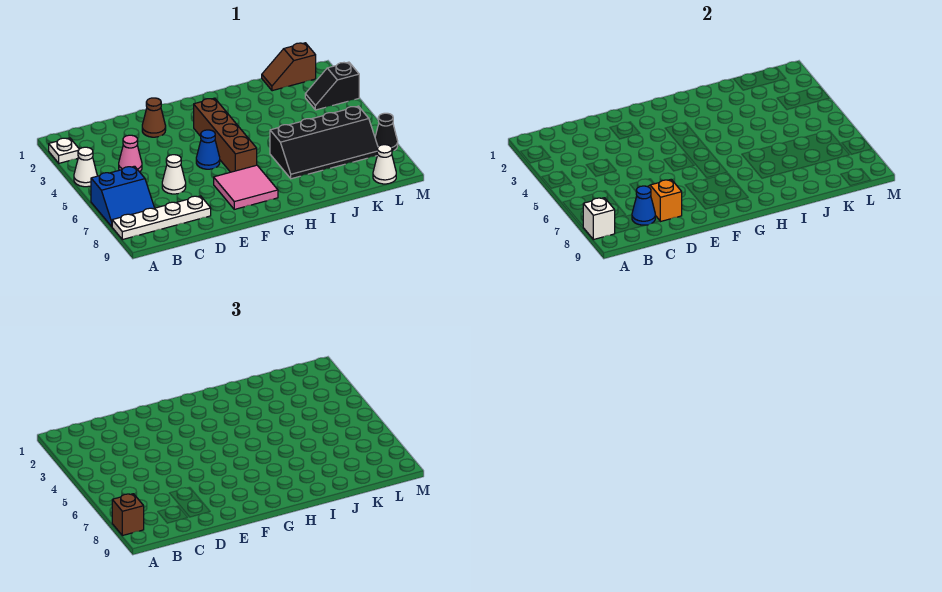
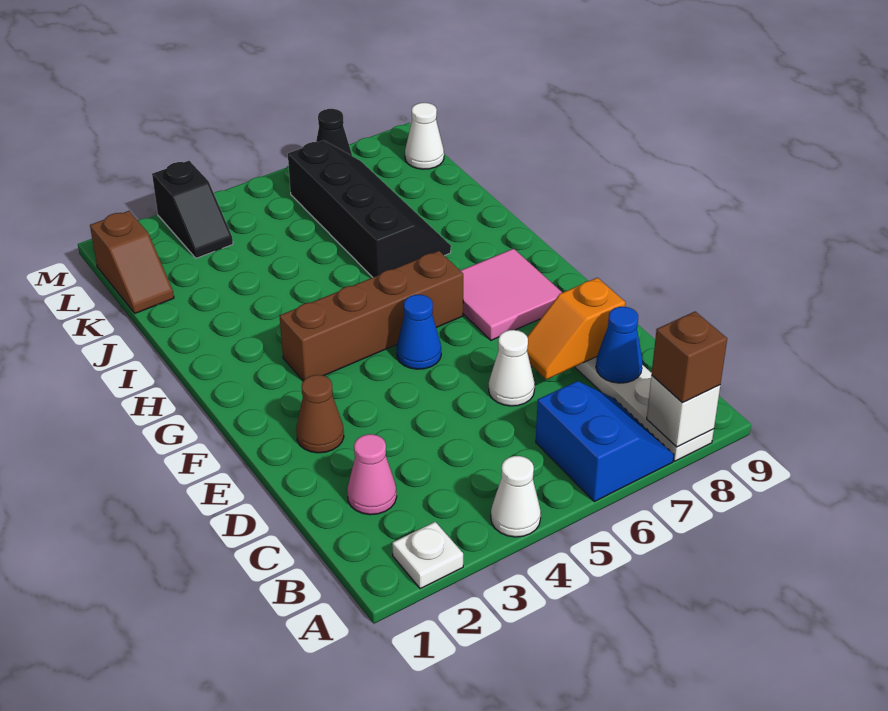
pink cone C4 level 1 -> pink cone C2 level 1

